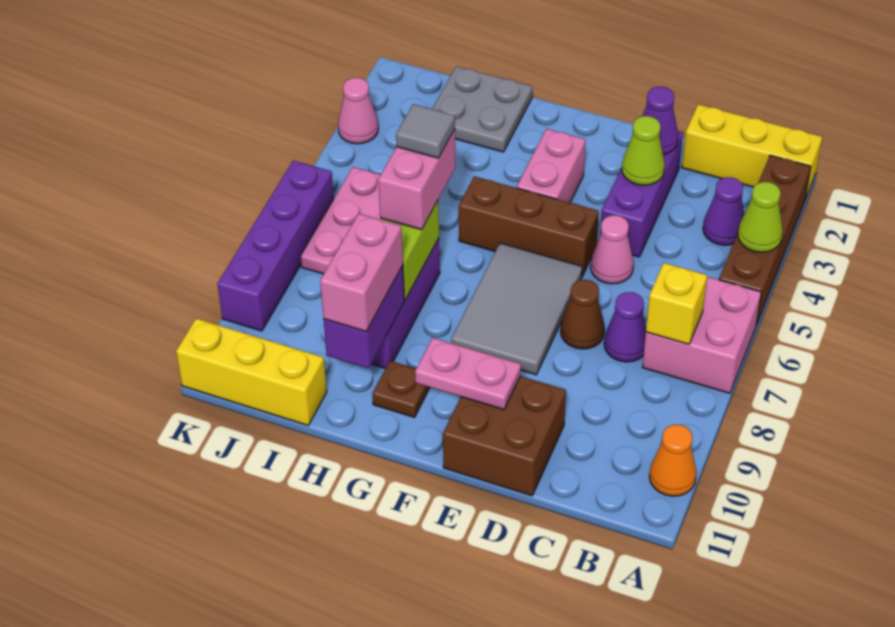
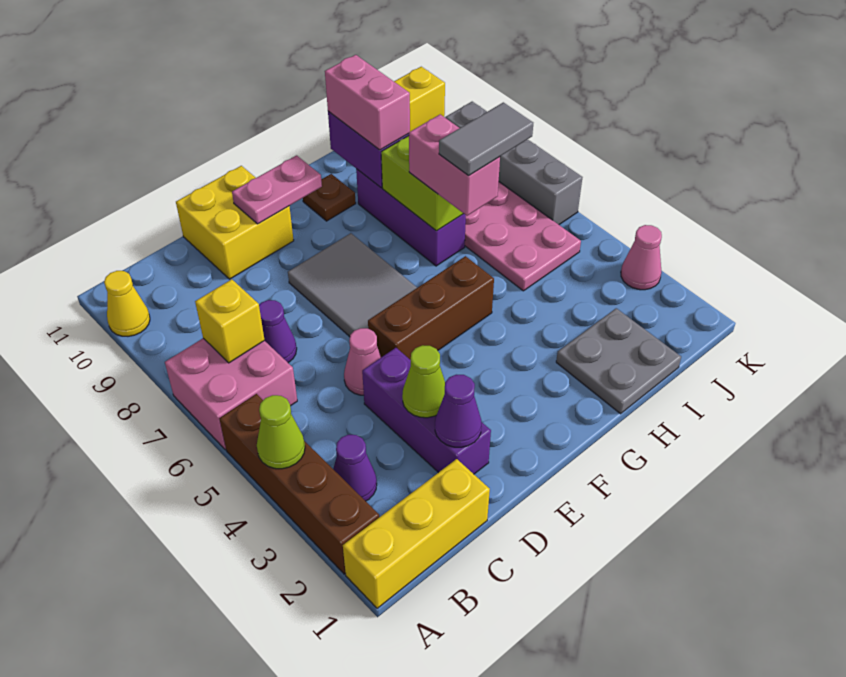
orange cone A10 level 1 -> yellow cone A10 level 1
brown cone D7 level 1 -> none
brown brick D10:E11 level 1 -> yellow brick D10:E11 level 1
pink brick F3:F4 level 1 -> none
grey tile H6 level 4 -> grey tile H6:I6 level 4
purple brick K6:K9 level 1 -> grey brick K6:K9 level 1

